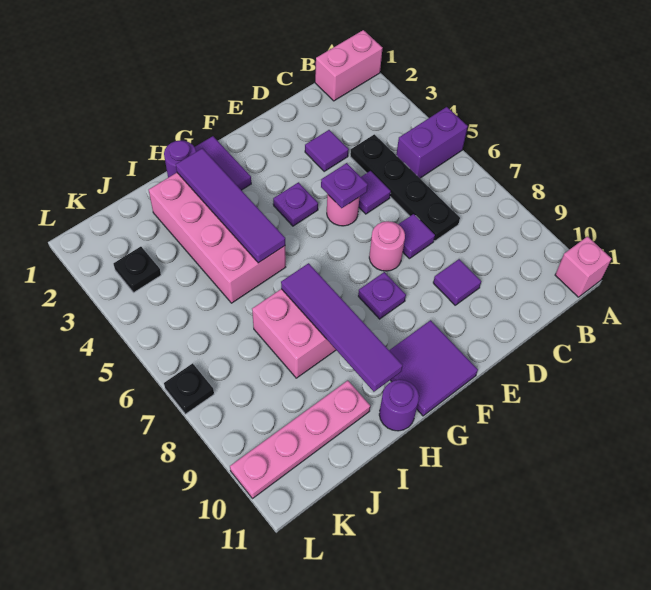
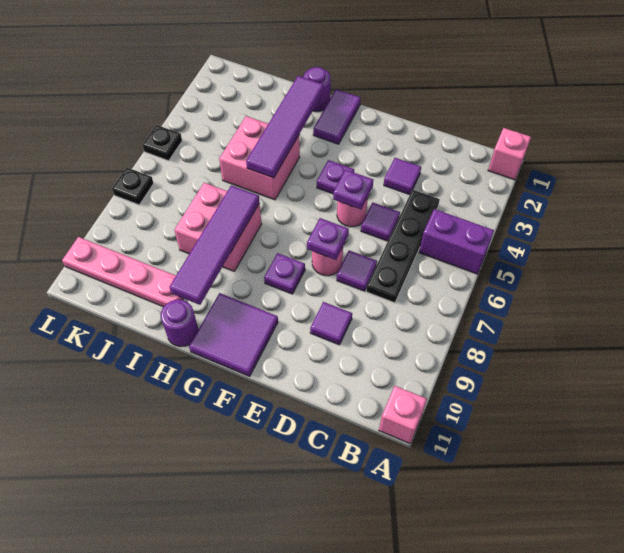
pink brick A1:B1 level 1 -> pink brick A1 level 1
none -> purple plate E7 level 2
pink brick H2:I5 level 1 -> pink brick H4:I5 level 1
black plate K3 level 1 -> black plate L5 level 1

